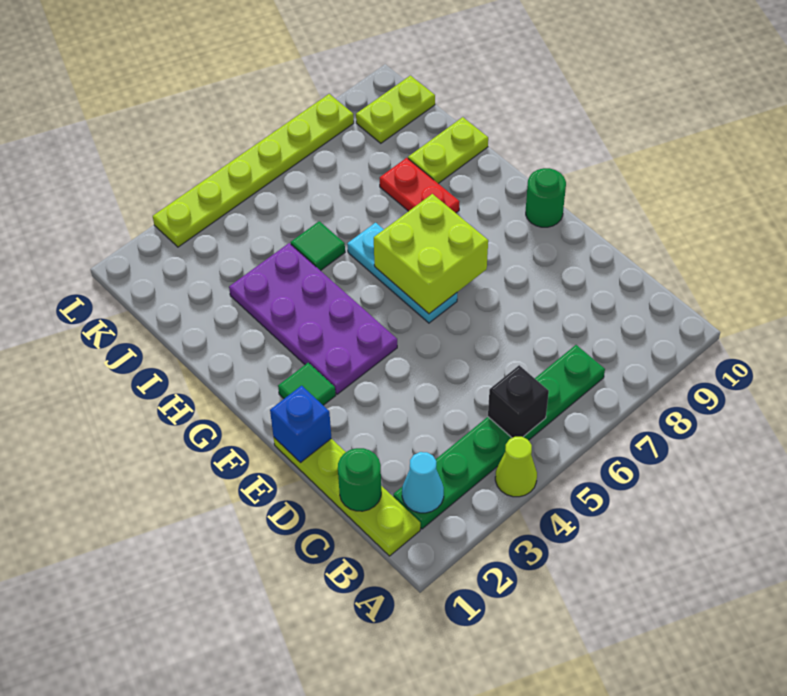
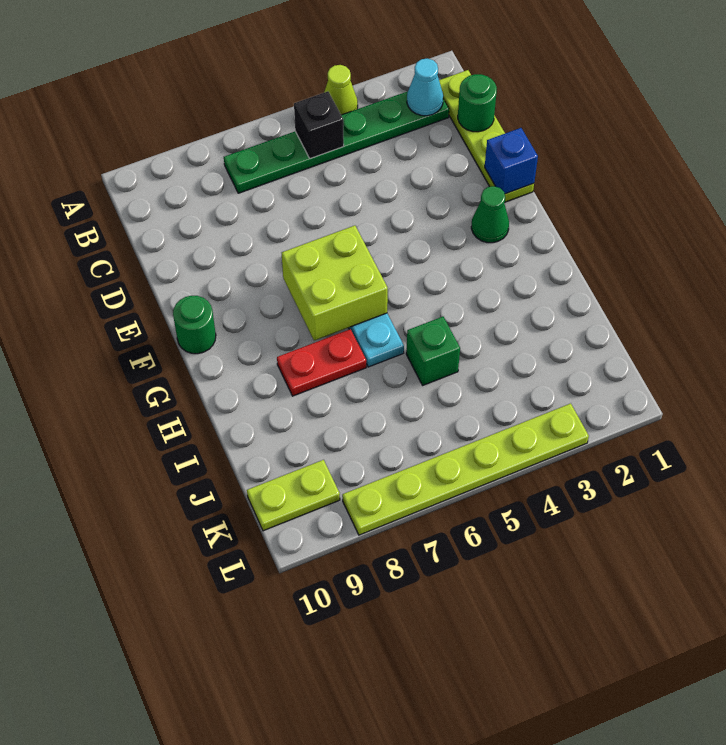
green tile F2 level 1 -> green cone F2 level 1
purple plate F3:I4 level 1 -> none
red plate H8:I8 level 1 -> red plate H7:H8 level 1
green tile I5 level 1 -> green brick I5 level 1
lime plate I9:I10 level 1 -> none

